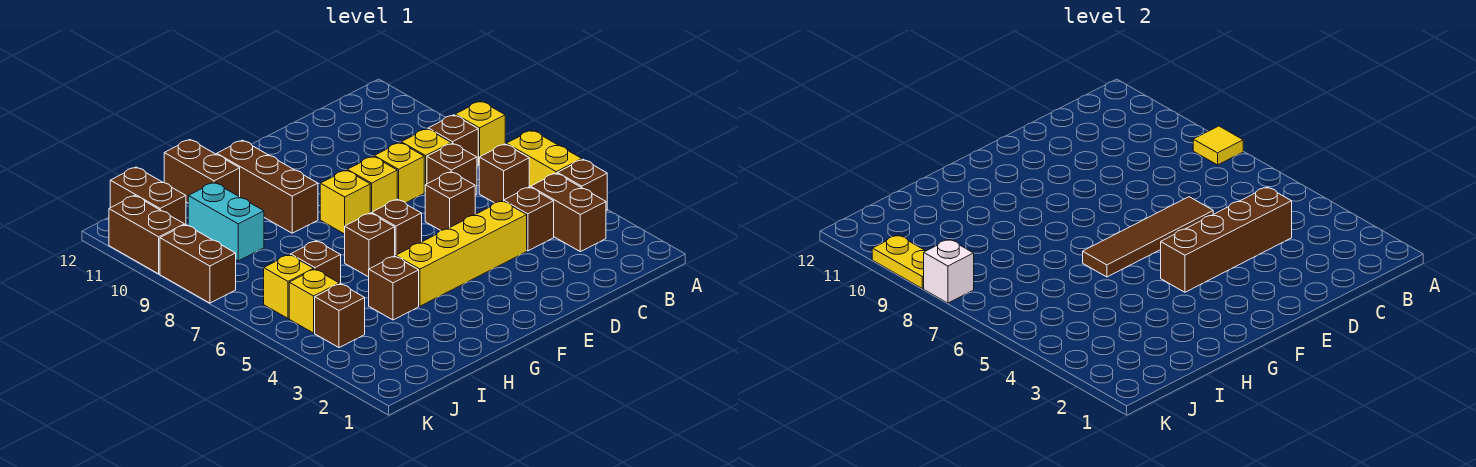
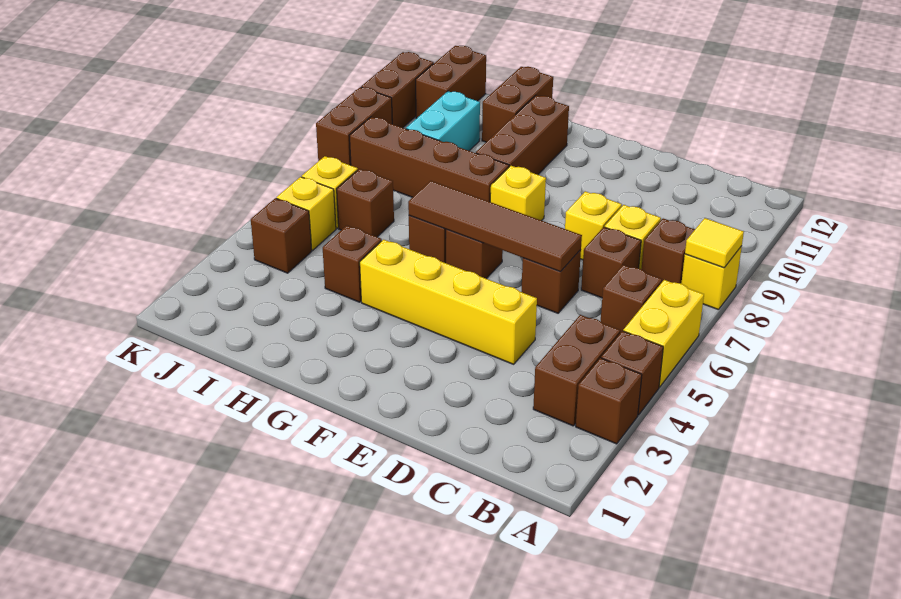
brown brick C4 level 1 -> brown brick A3 level 1
brown brick C4:F4 level 2 -> brown brick G8:J8 level 1
yellow brick E8 level 1 -> none
white brick K8 level 2 -> none
yellow plate K9:K10 level 2 -> none

